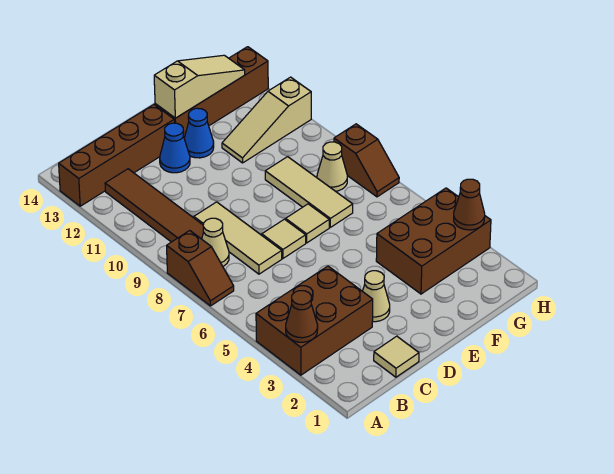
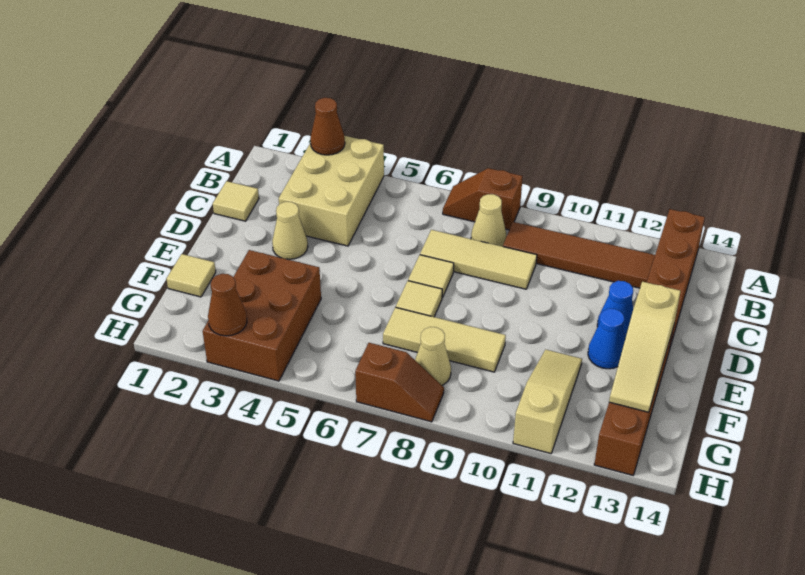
brown brick A3:C4 level 1 -> tan brick A3:C4 level 1
none -> tan tile F1 level 1
brown slope H7:H8 level 1 top 8 -> brown slope H7:H8 level 1 top 7

